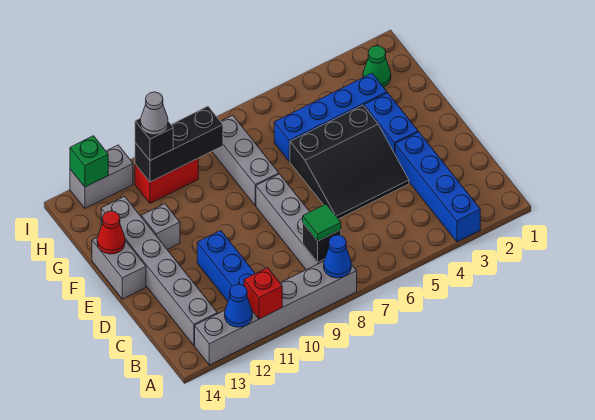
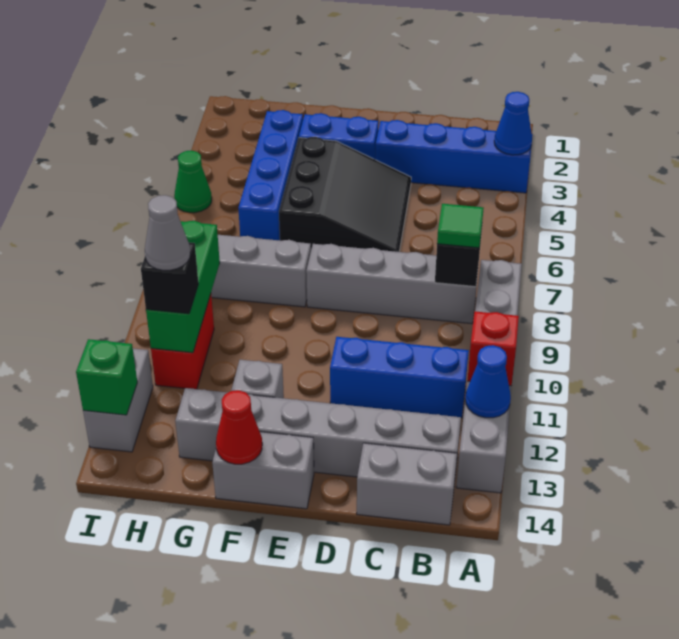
blue cone A8 level 2 -> blue cone A3 level 2
none -> grey brick B14:C14 level 1
green cone H2 level 1 -> green cone I5 level 1
black brick H9:H11 level 2 -> green brick H9:H11 level 2

